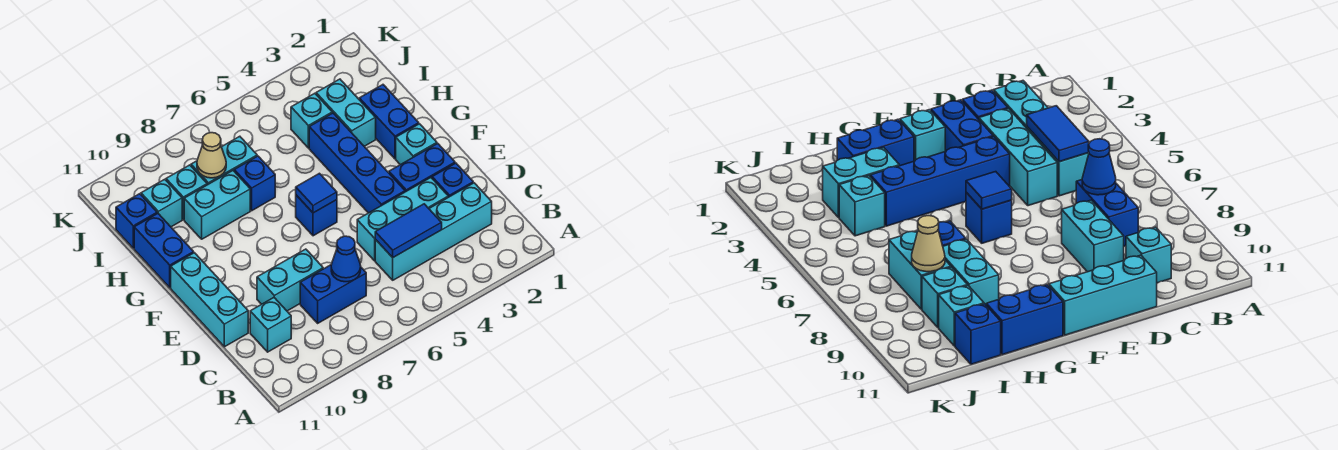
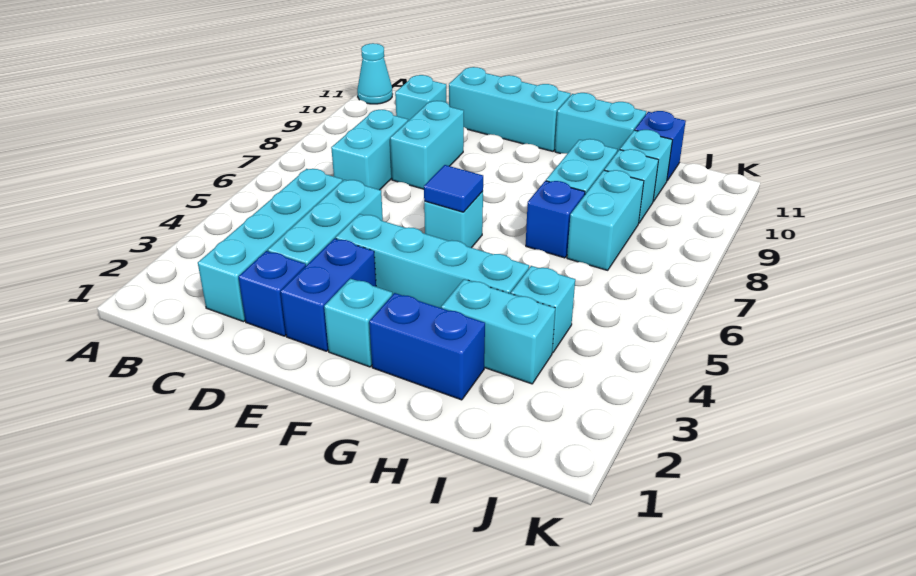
none -> cyan cone A11 level 1
blue tile C4:C5 level 2 -> none
blue brick C7:C8 level 1 -> cyan brick C7:C8 level 1
blue cone C7 level 2 -> none
blue brick E4:H4 level 1 -> cyan brick E4:H4 level 1
blue brick F6 level 1 -> cyan brick F6 level 1
blue brick G11:H11 level 1 -> cyan brick G11:H11 level 1
tan cone I8 level 2 -> none

